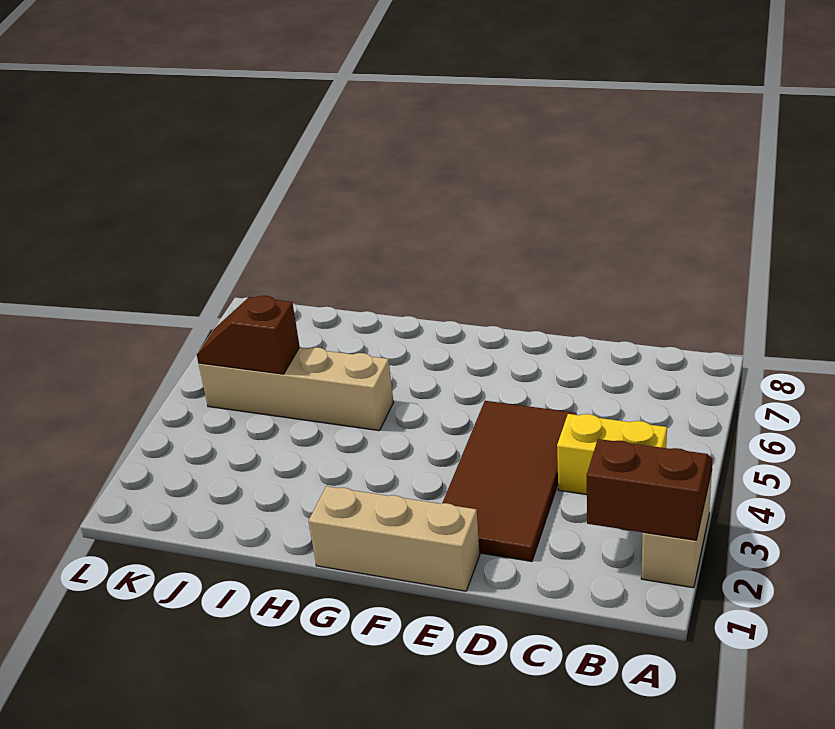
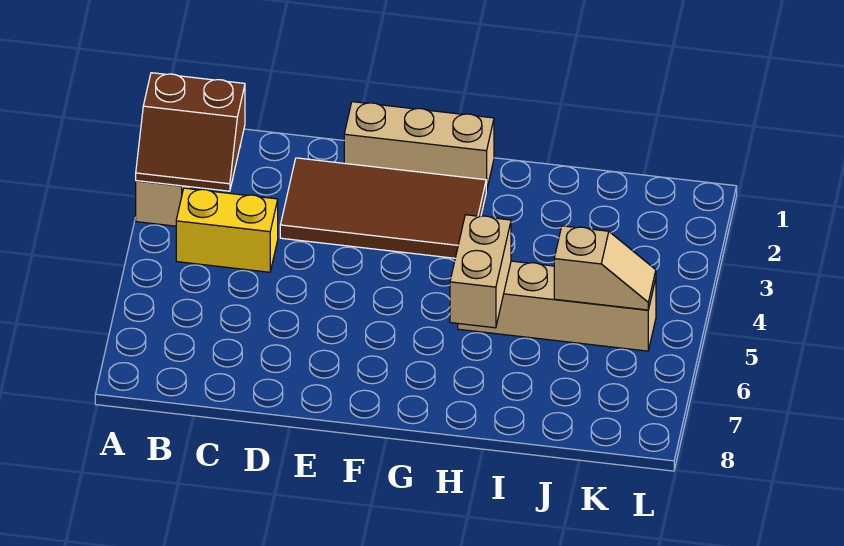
brown tile D2:E5 level 1 -> brown tile D2:G3 level 1
none -> tan brick H5:H6 level 2
brown slope J5:K5 level 2 top J -> tan slope J5:K5 level 2 top J

